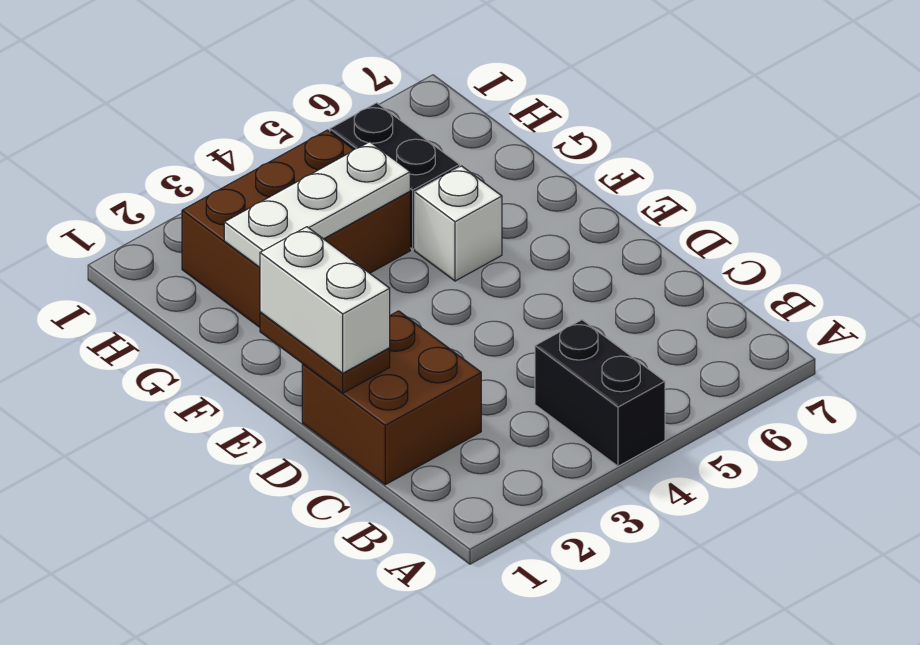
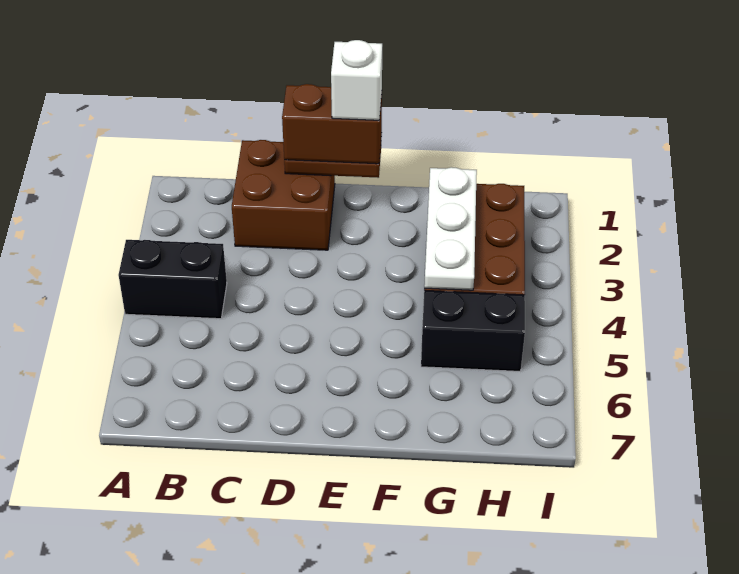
white brick D1:E1 level 3 -> brown brick D1:E1 level 3
white brick F5 level 1 -> white brick E1 level 4

